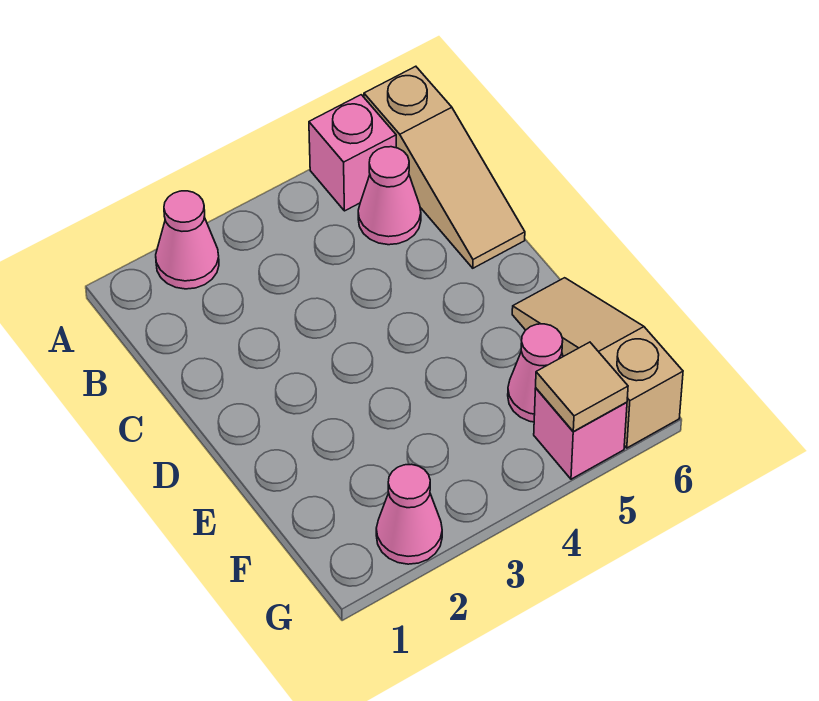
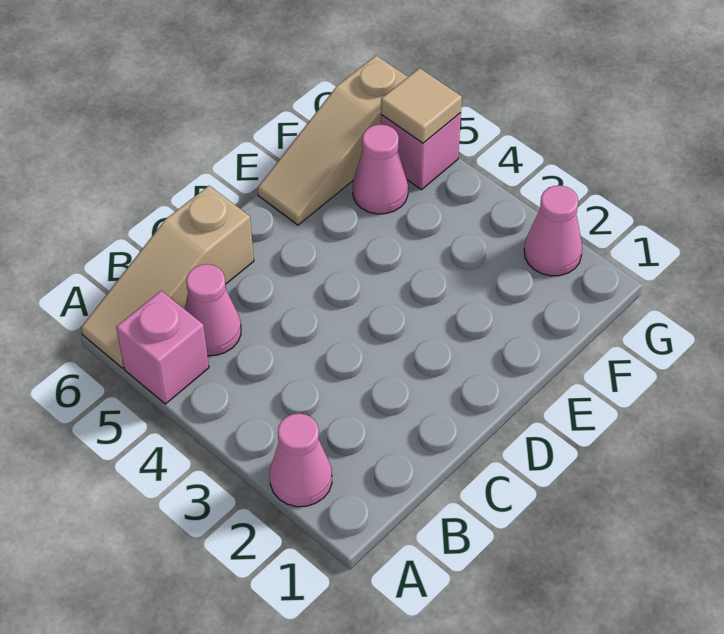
tan slope A6:C6 level 1 top A -> tan slope A6:C6 level 1 top C

